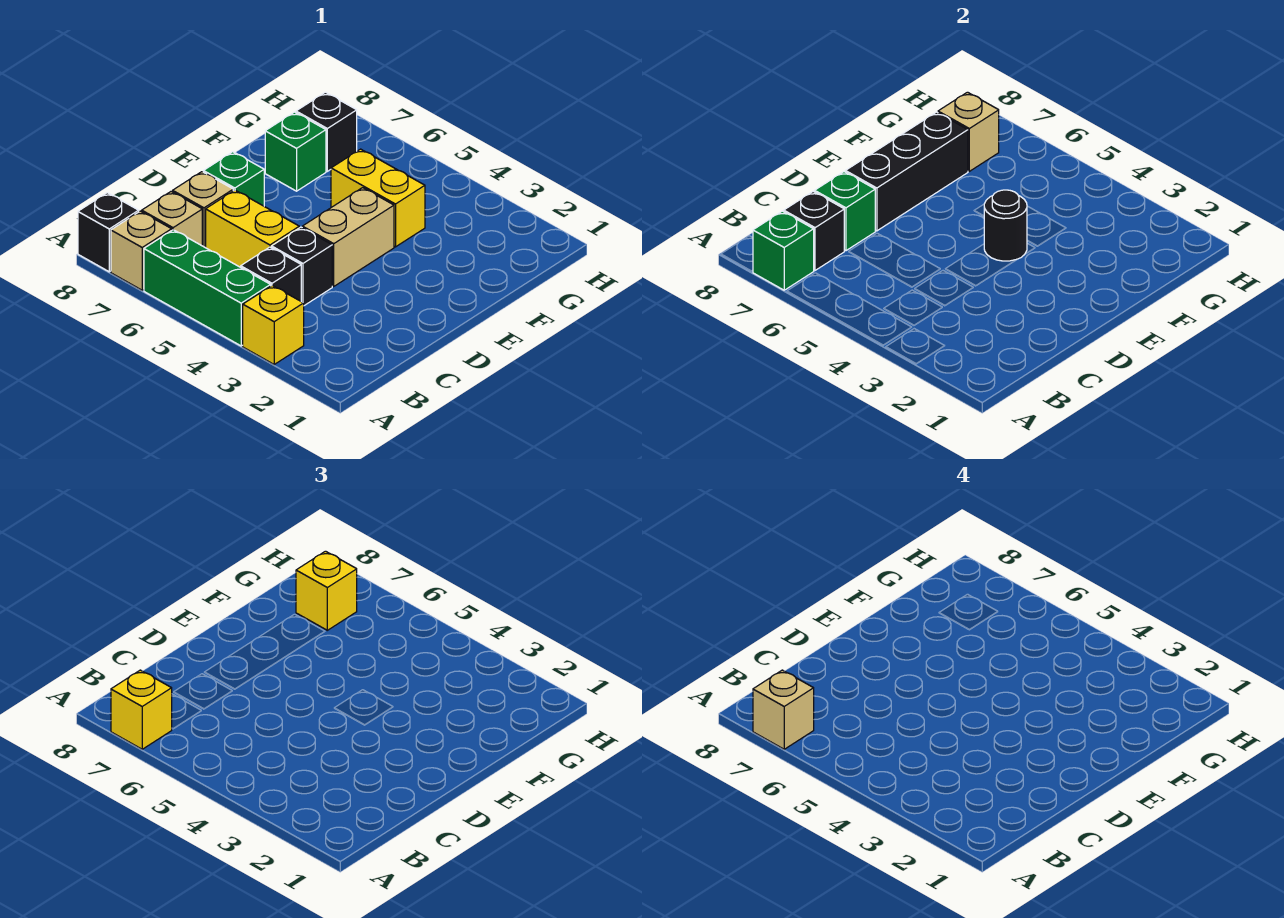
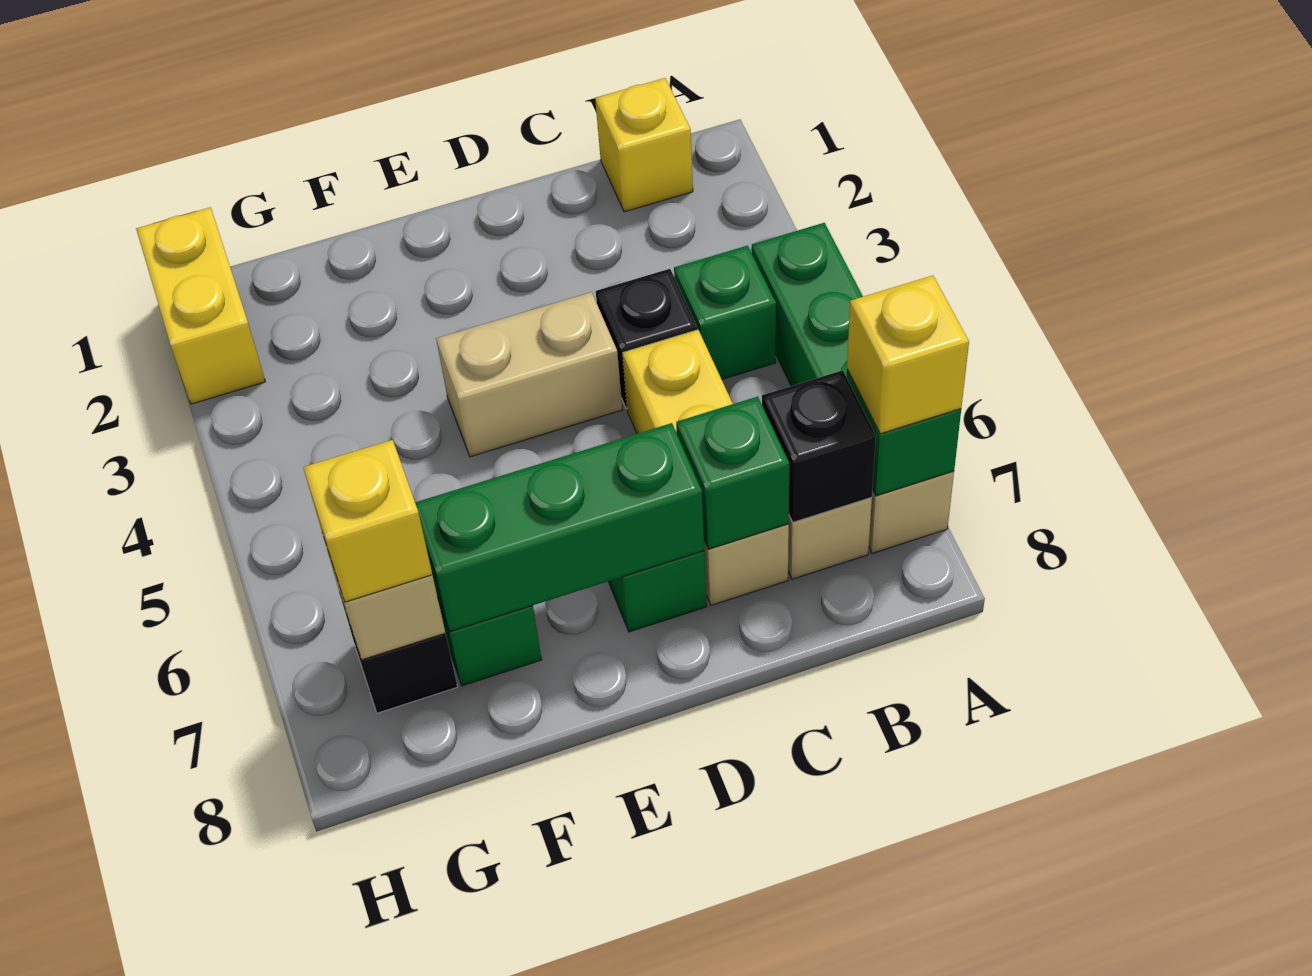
yellow brick A3 level 1 -> yellow brick B1 level 1
tan brick A7 level 4 -> none
black brick A8 level 1 -> none
black brick B4 level 1 -> green brick B4 level 1
black brick D7:F7 level 2 -> green brick D7:F7 level 2
black round brick E4 level 2 -> none
yellow brick F4:F5 level 1 -> yellow brick H1:H2 level 1

